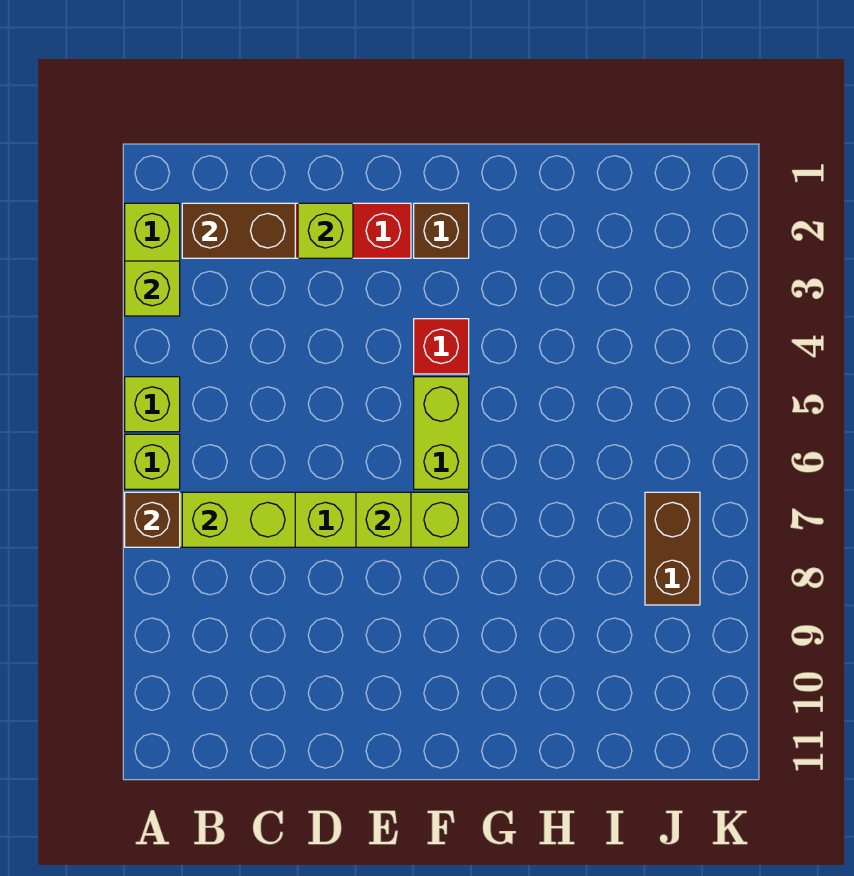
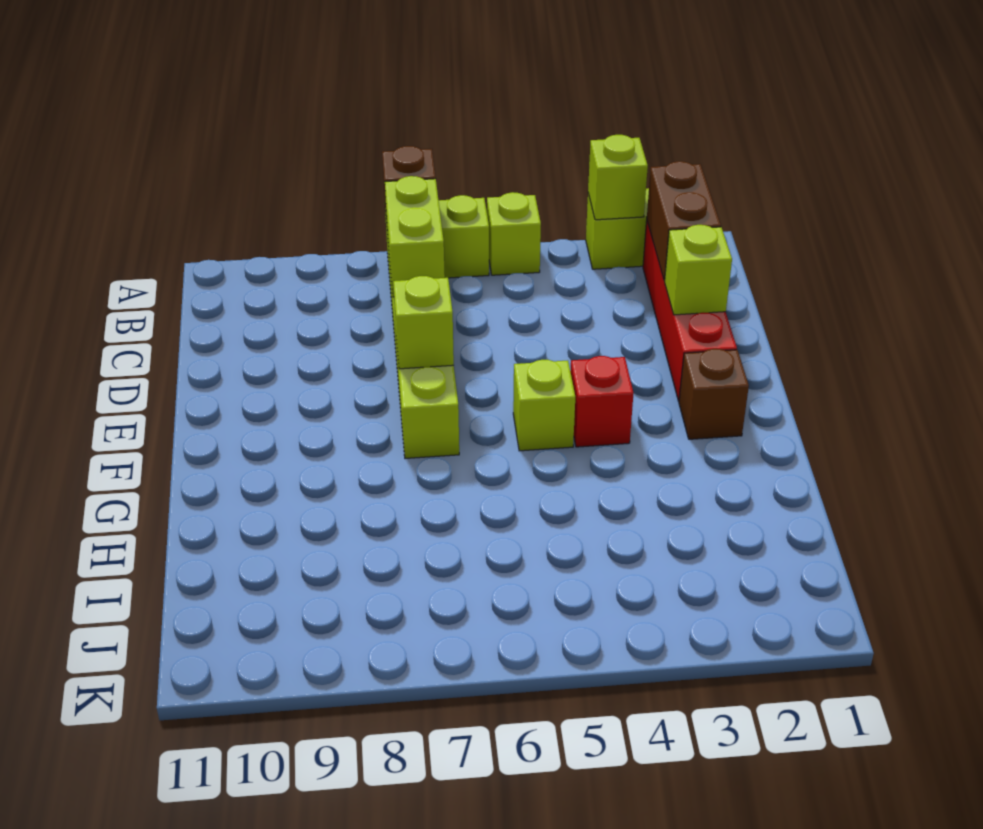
lime brick F5:F6 level 1 -> lime brick F5 level 1
brown brick J7:J8 level 1 -> none

